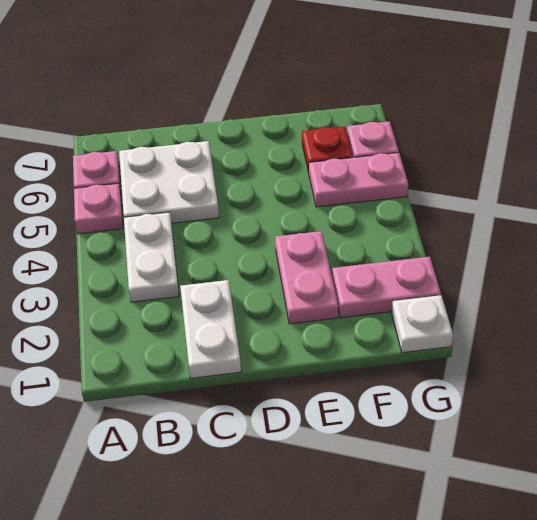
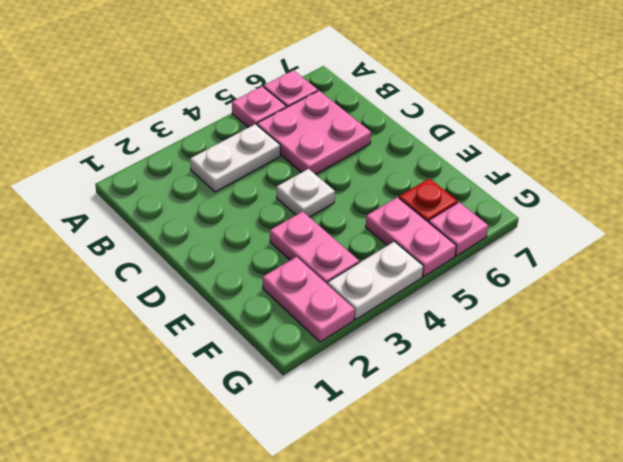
white plate B5:C6 level 1 -> pink plate B5:C6 level 1
white plate C1:C2 level 1 -> white plate G3:G4 level 1
pink plate E2:E3 level 1 -> pink plate E3:F3 level 1
white plate G1 level 1 -> white plate D4 level 1

